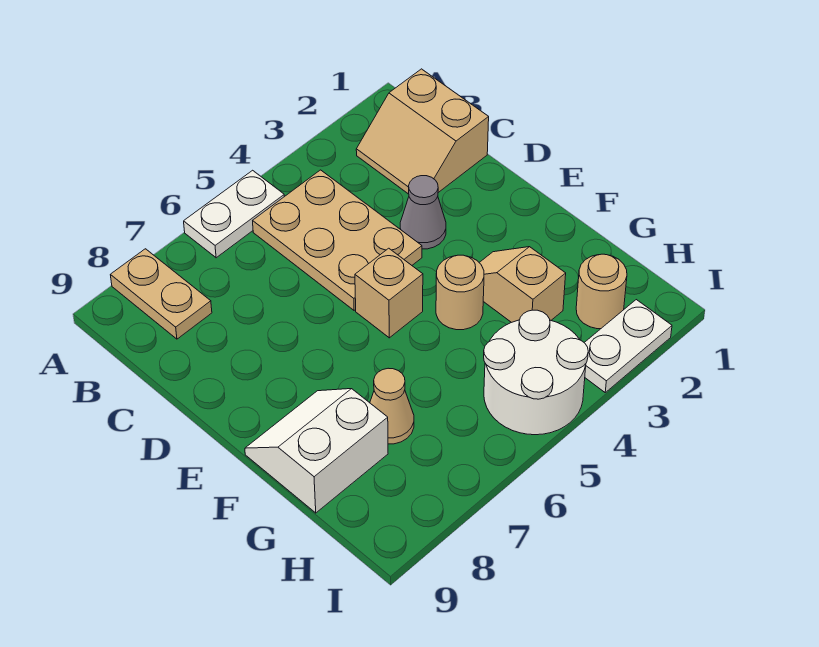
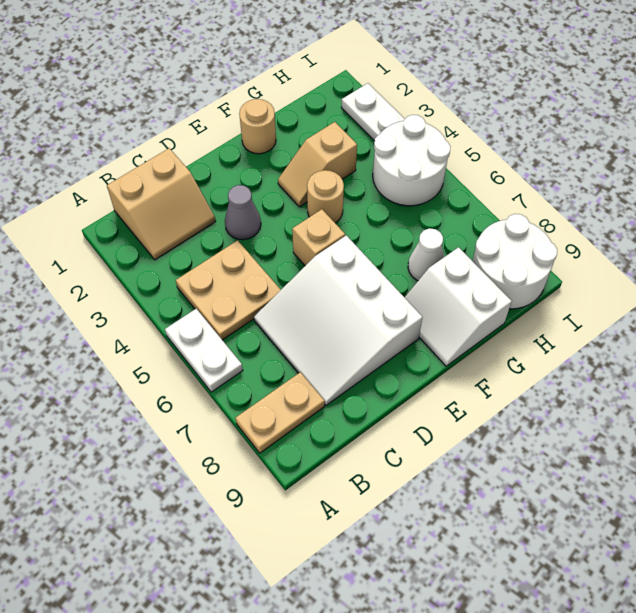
tan plate B4:D5 level 1 -> tan plate B4:C5 level 1
none -> white slope C6:E8 level 1 top E
tan cone G7 level 1 -> white cone G7 level 1
tan round brick H2 level 1 -> tan round brick F1 level 1
none -> white round brick H8:I9 level 1

